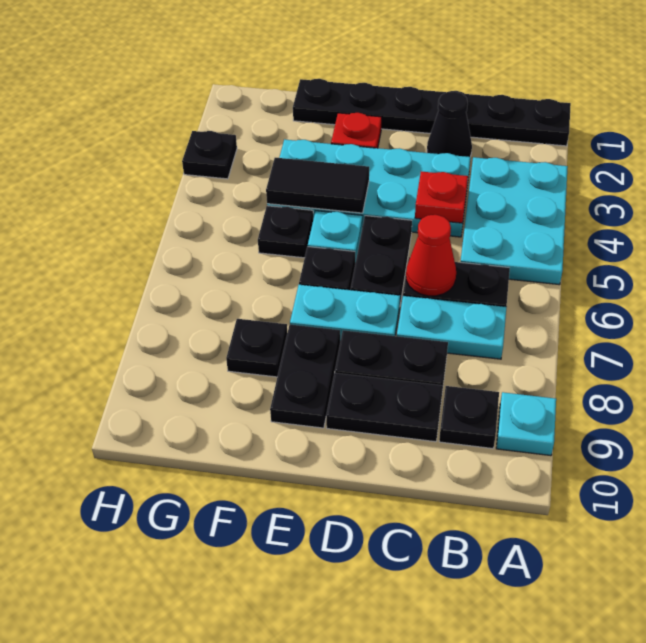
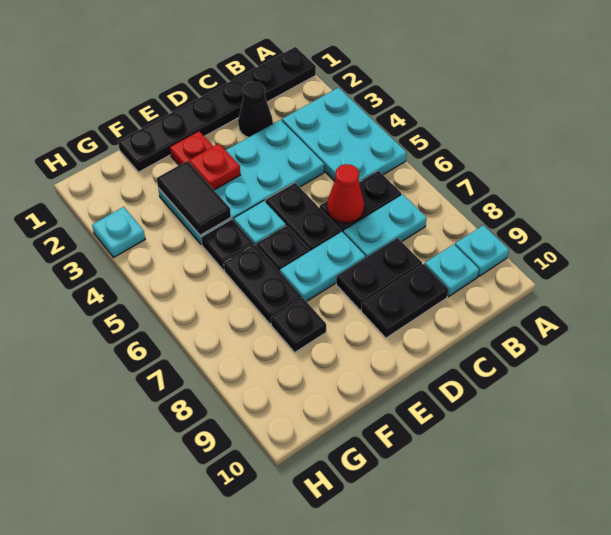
black plate B9 level 1 -> cyan plate B9 level 1
red plate C4 level 2 -> red plate E3 level 2
black tile E4:F4 level 2 -> black tile F3:F4 level 2
black plate E8:E9 level 1 -> black plate F6:F7 level 1
black plate H3 level 1 -> cyan plate H3 level 1

